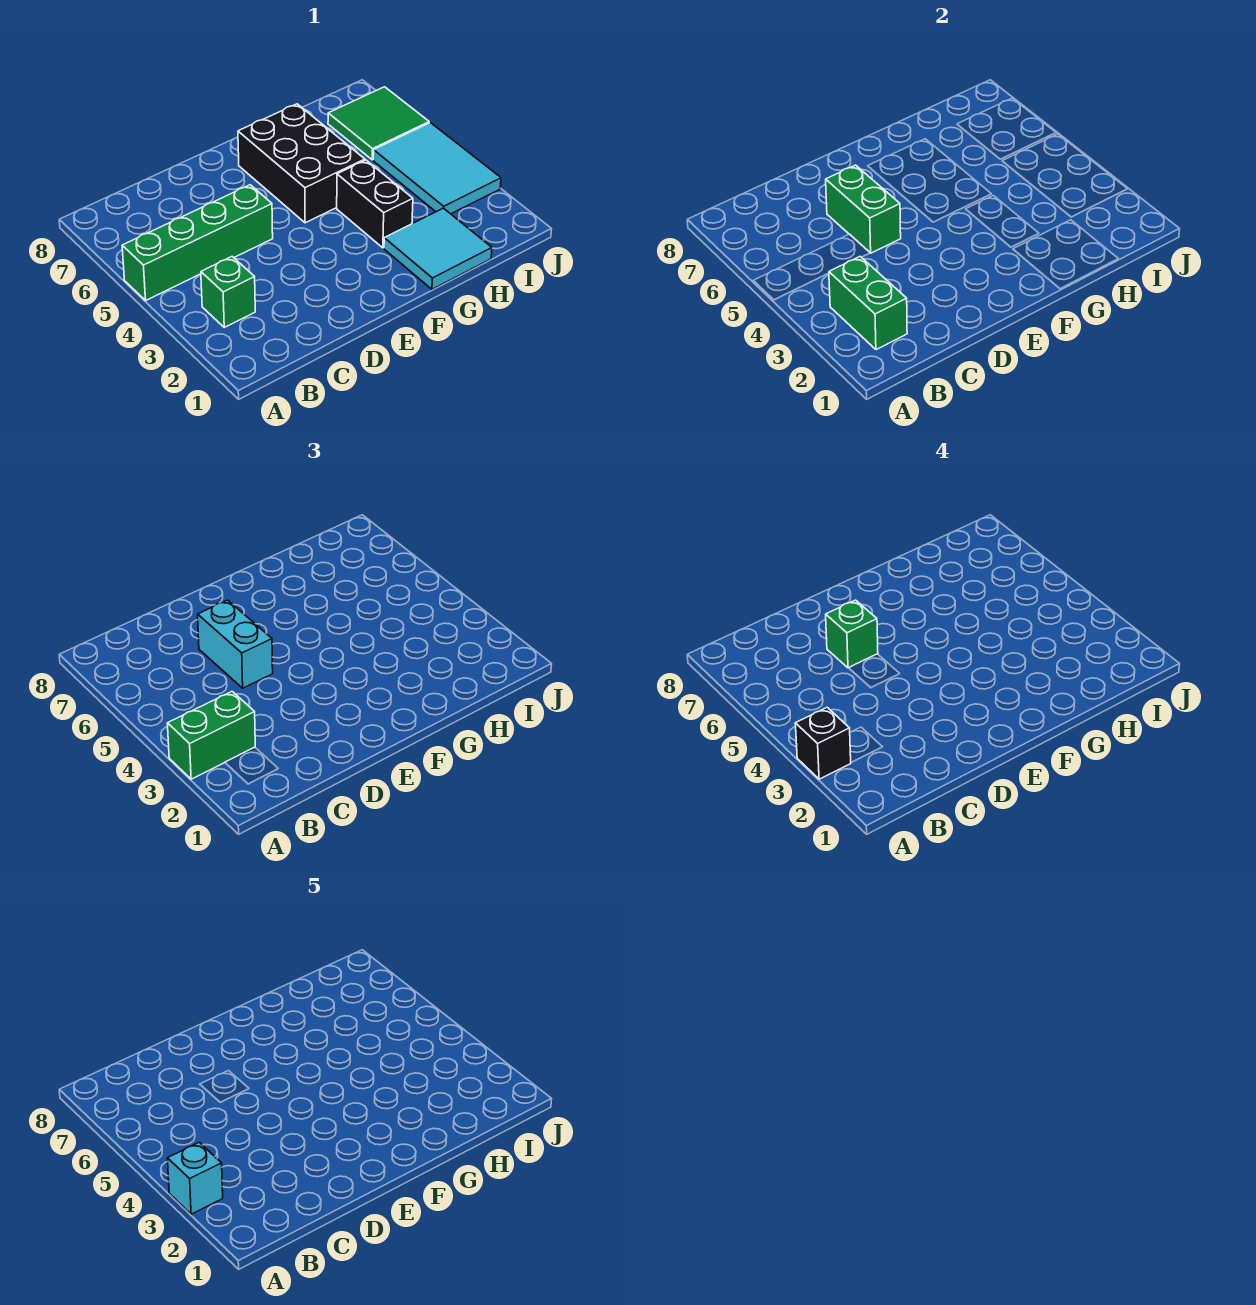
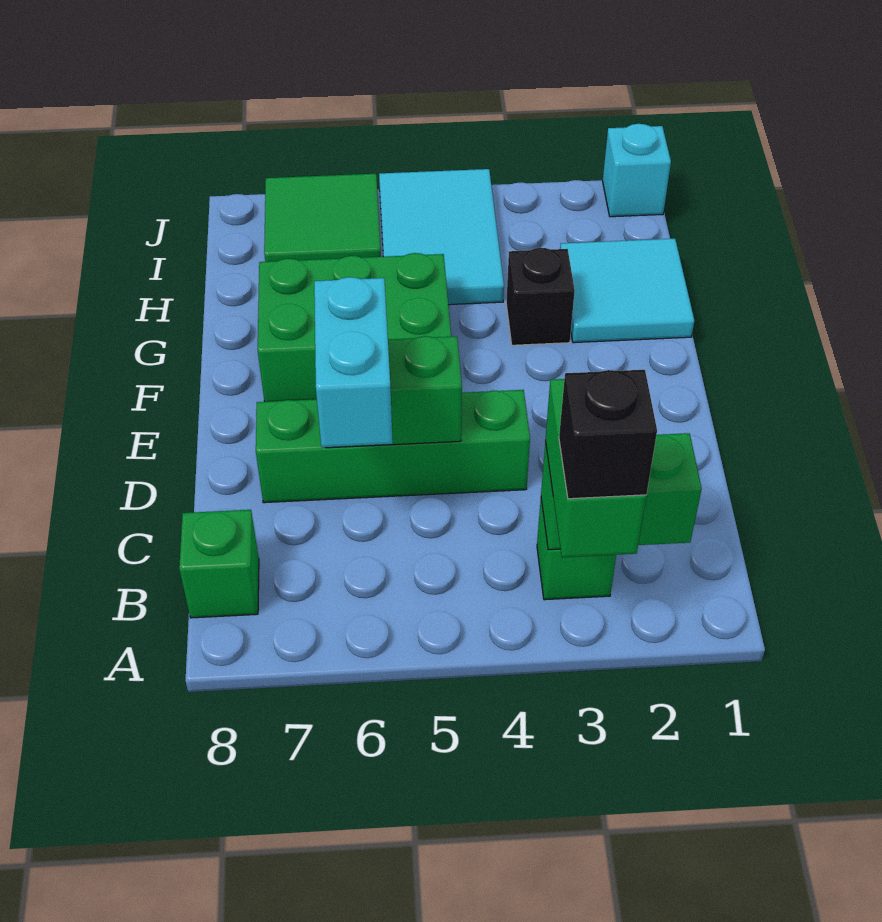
cyan brick A3 level 5 -> cyan brick J1 level 1
green brick A5:D5 level 1 -> green brick D4:D7 level 1
cyan brick D5:D6 level 3 -> cyan brick C6:D6 level 3
green brick D6 level 4 -> green brick B8 level 1
black brick F5:G7 level 1 -> green brick F5:G7 level 1
black brick G3:G4 level 1 -> black brick G3 level 1
cyan tile I3:J5 level 1 -> cyan tile H4:J5 level 1

